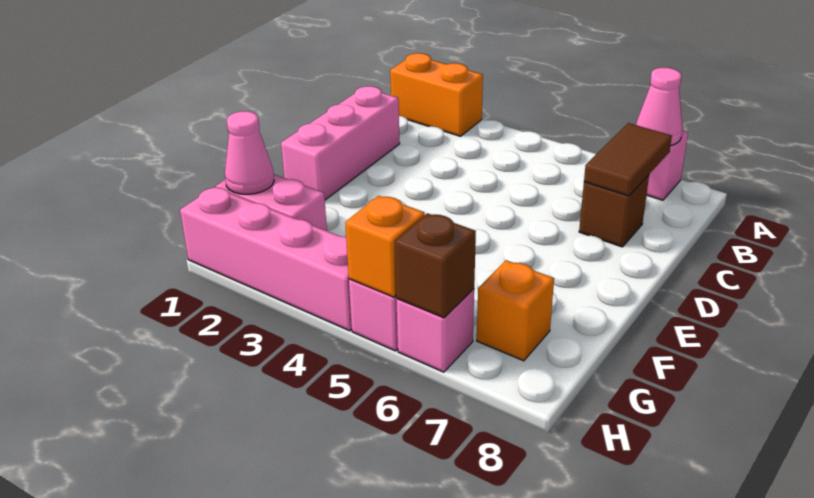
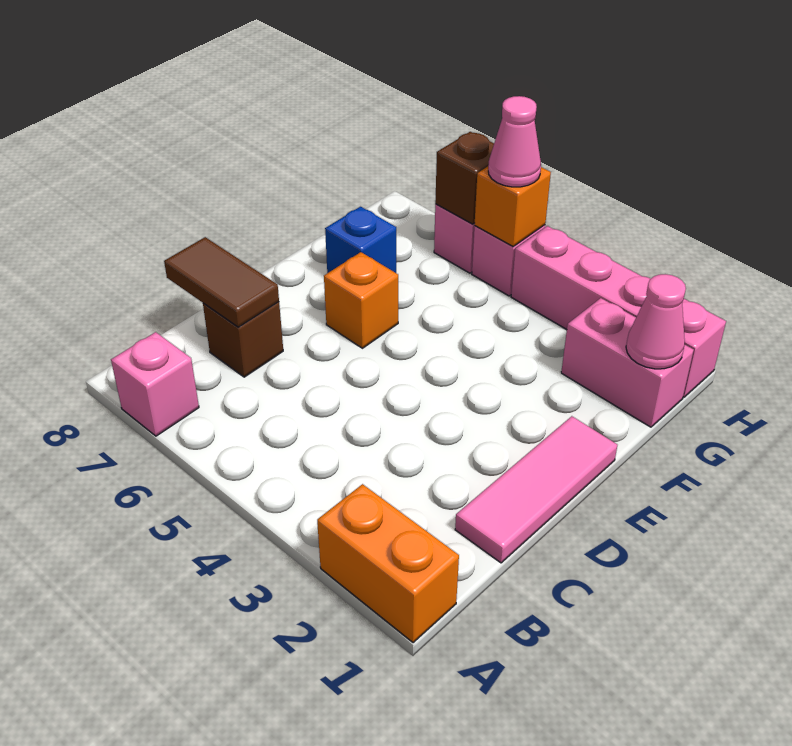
pink cone A7 level 2 -> pink cone H5 level 3
brown tile B7:C7 level 2 -> brown tile C7:C8 level 2
pink brick C1:E1 level 1 -> pink tile C1:E1 level 1
none -> blue brick F7 level 1
orange brick G7 level 1 -> orange brick E6 level 1

